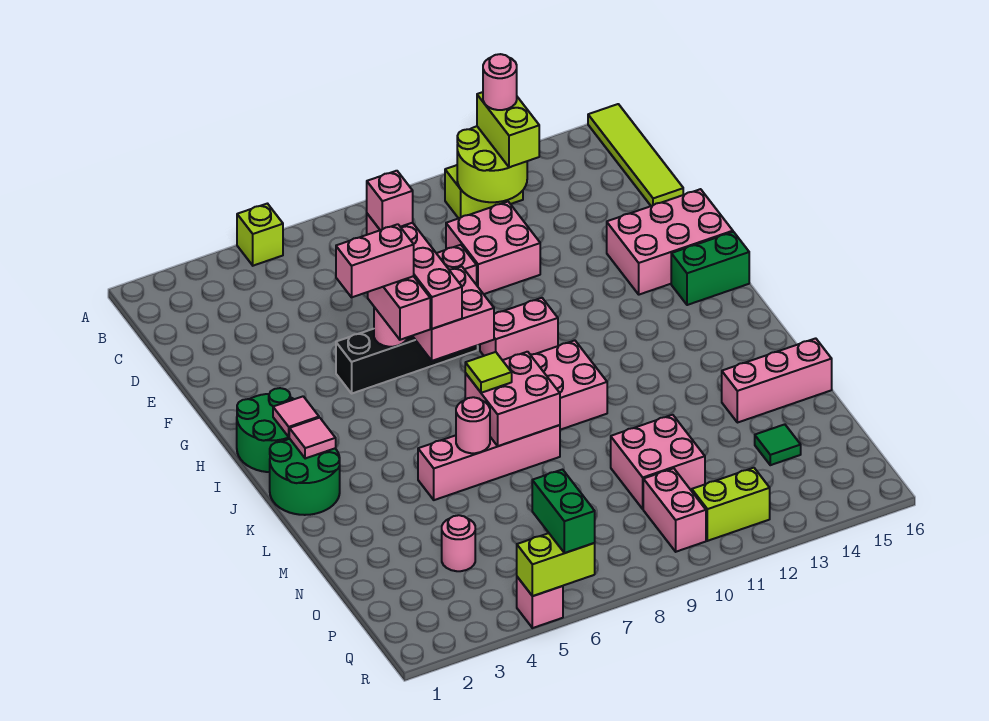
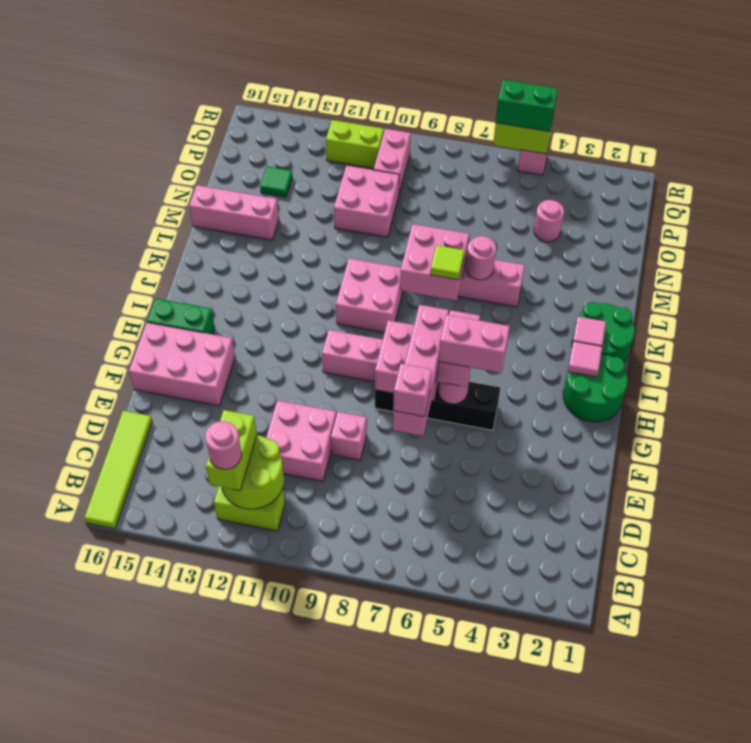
lime brick A5 level 1 -> none
green brick Q6:R6 level 3 -> green brick R5:R6 level 3

